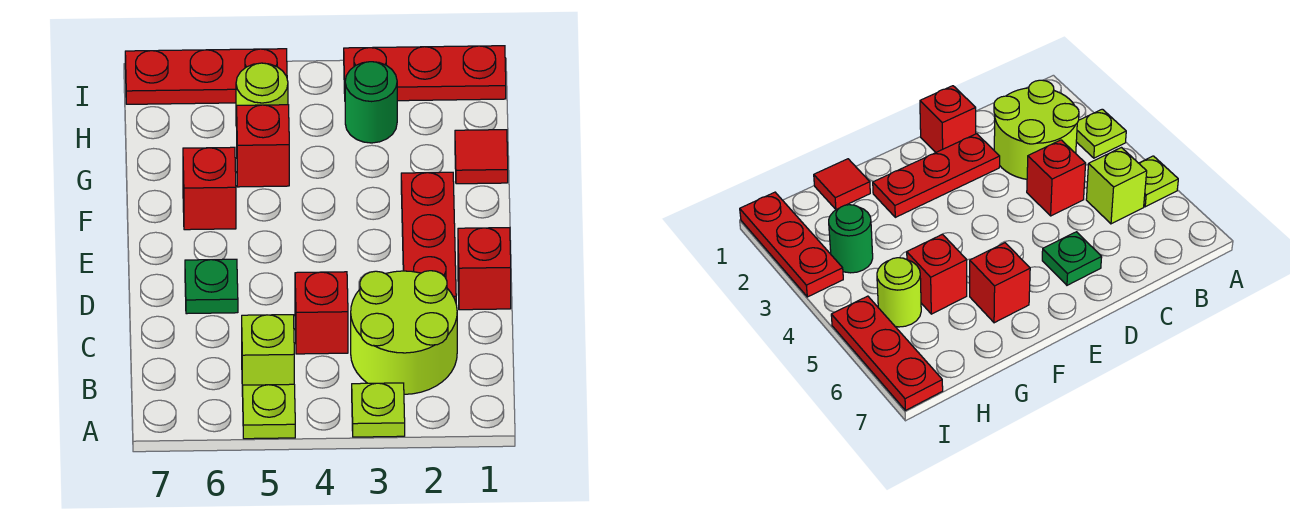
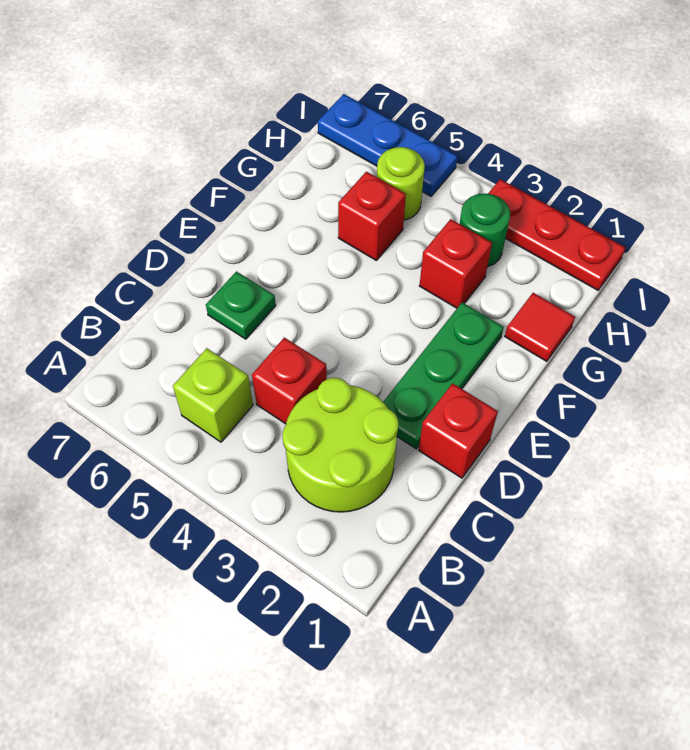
lime plate A3 level 1 -> none
lime plate A5 level 1 -> none
red plate D2:F2 level 1 -> green plate D2:F2 level 1
red brick F6 level 1 -> red brick G3 level 1
red plate I5:I7 level 1 -> blue plate I5:I7 level 1

